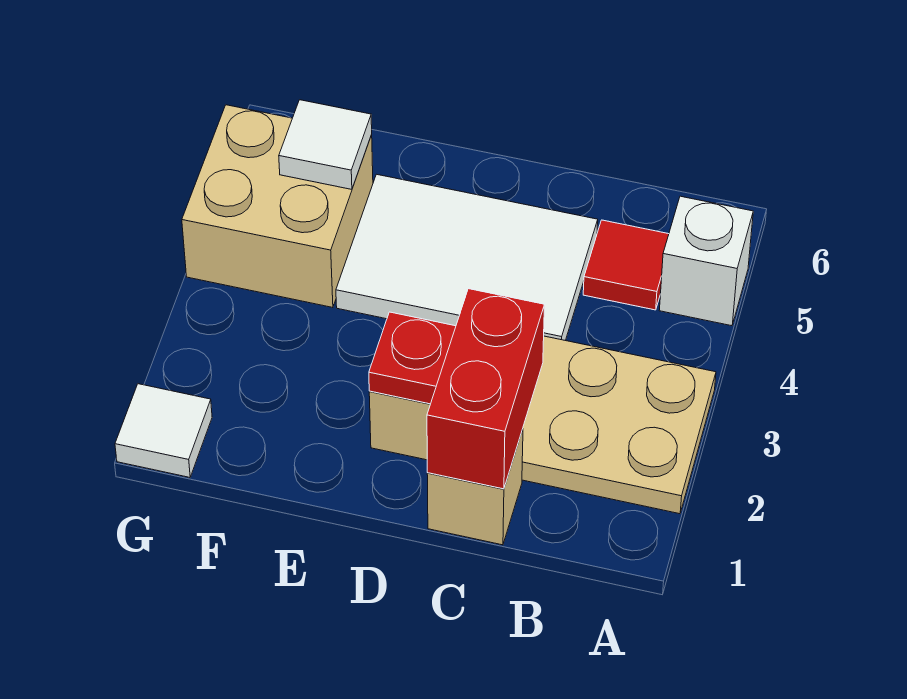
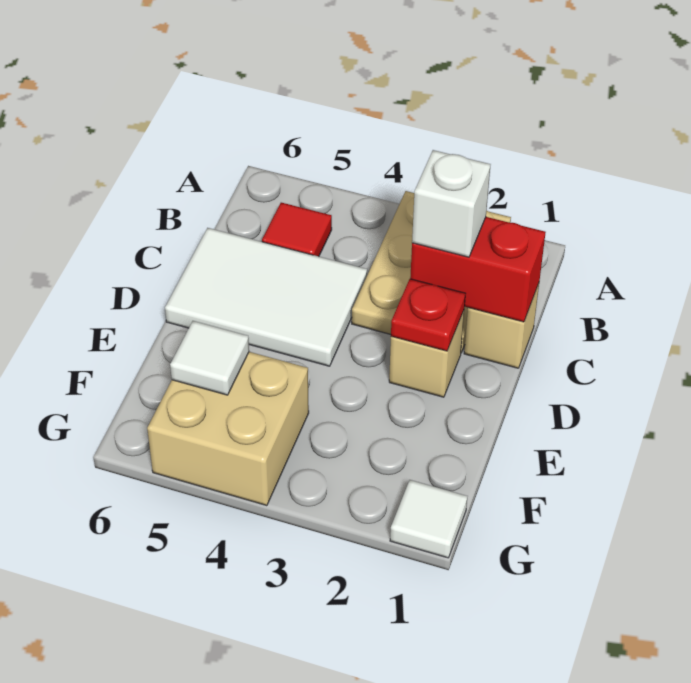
white brick A5 level 1 -> white brick C2 level 3
white tile C4:E5 level 1 -> white tile C4:D6 level 1

